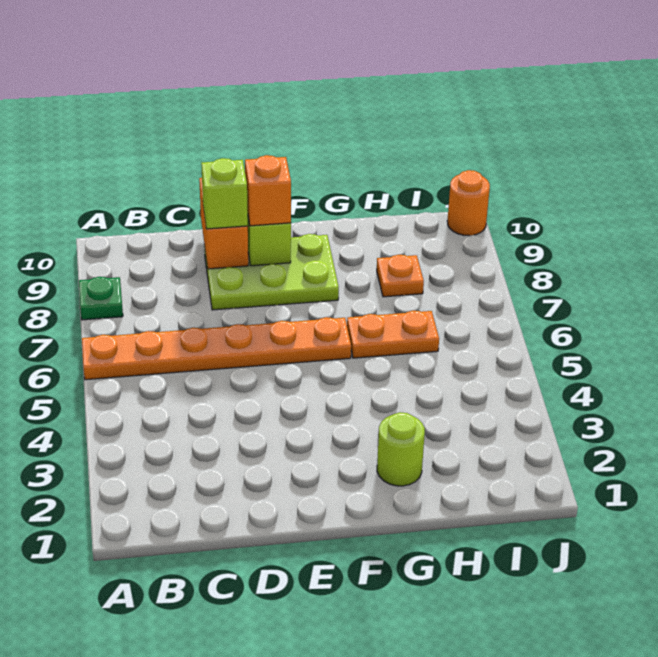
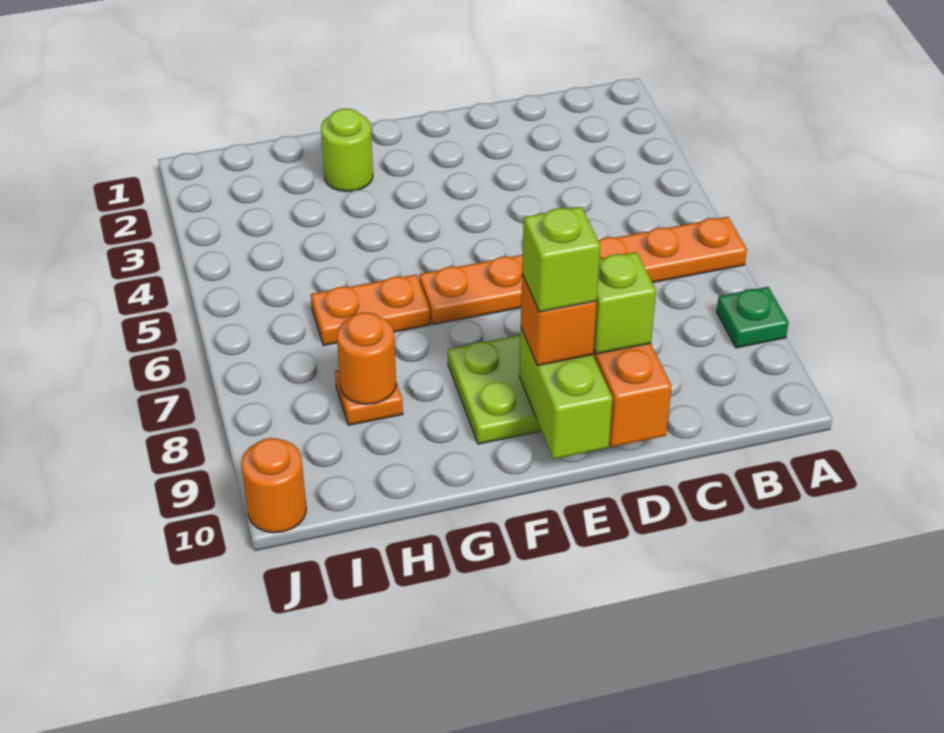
none -> lime brick E9 level 4
none -> orange round brick H8 level 2

